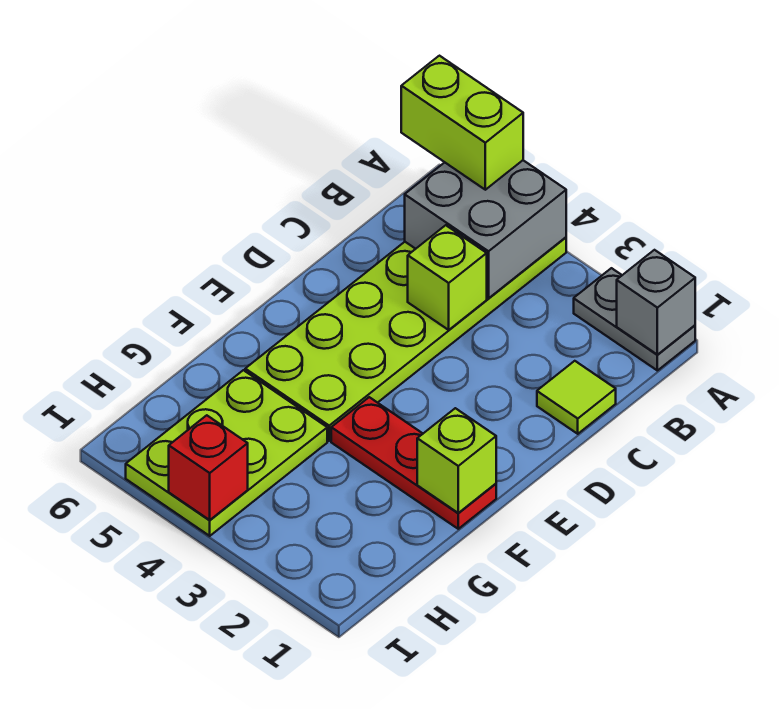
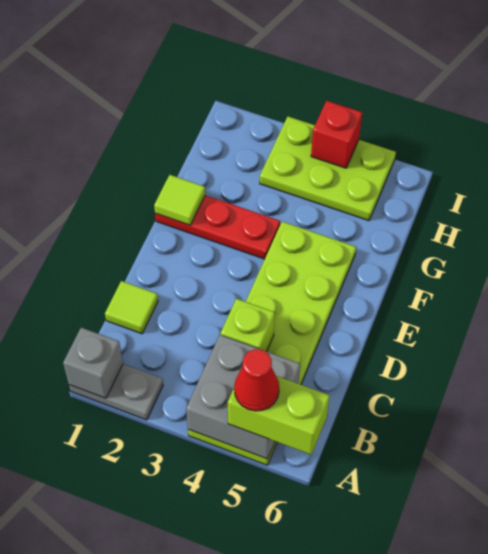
none -> red cone A5 level 4
lime brick F1 level 2 -> lime tile F1 level 2
lime plate G4:I5 level 1 -> lime plate H3:I5 level 1

